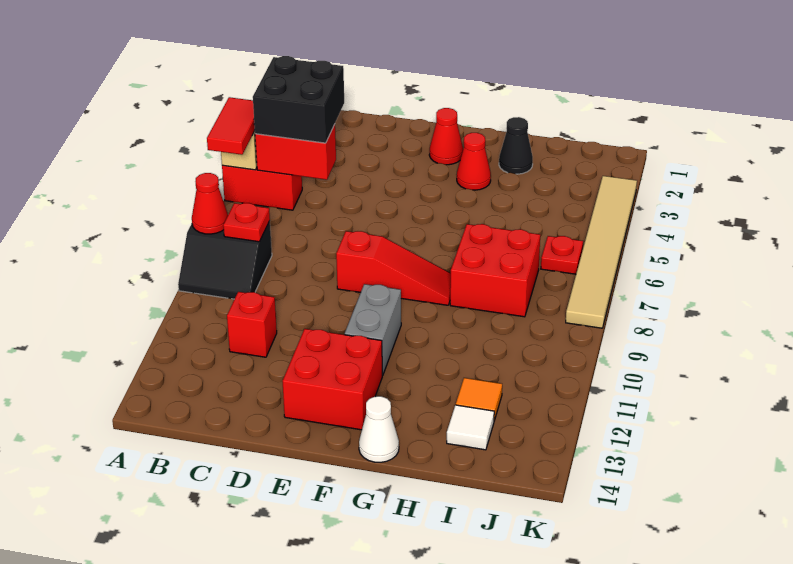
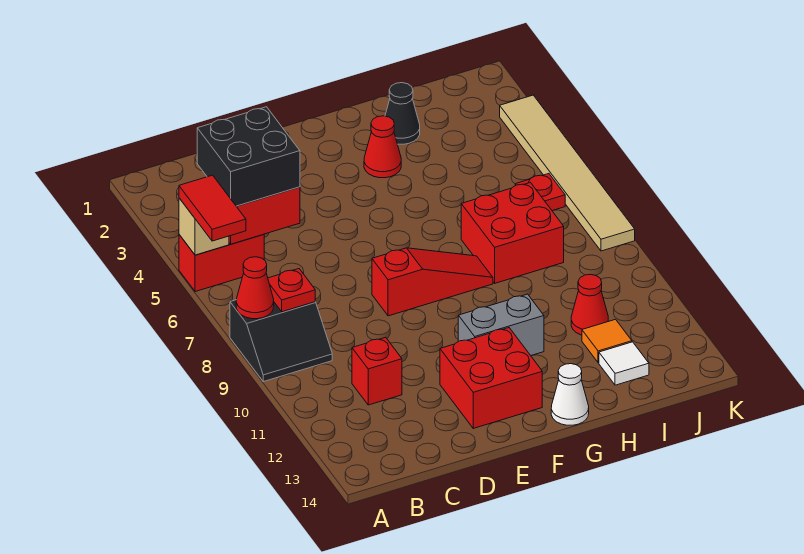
red cone F2 level 1 -> red cone I11 level 1
grey brick F10:F11 level 1 -> grey brick F11:G11 level 1

